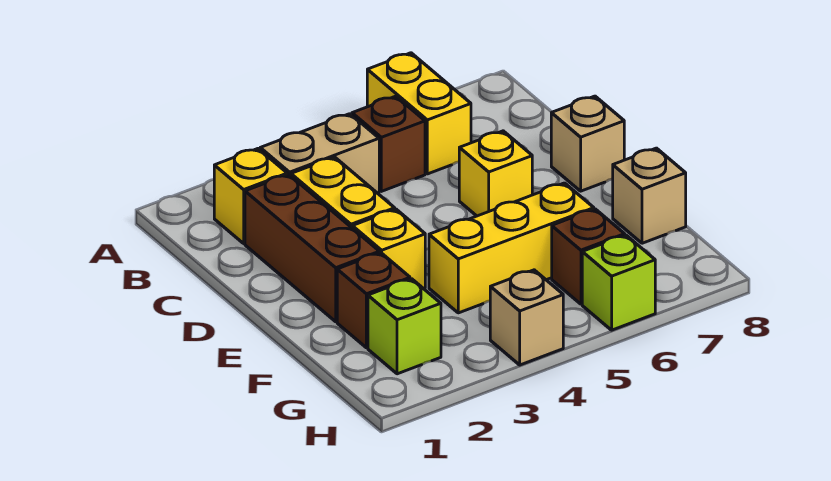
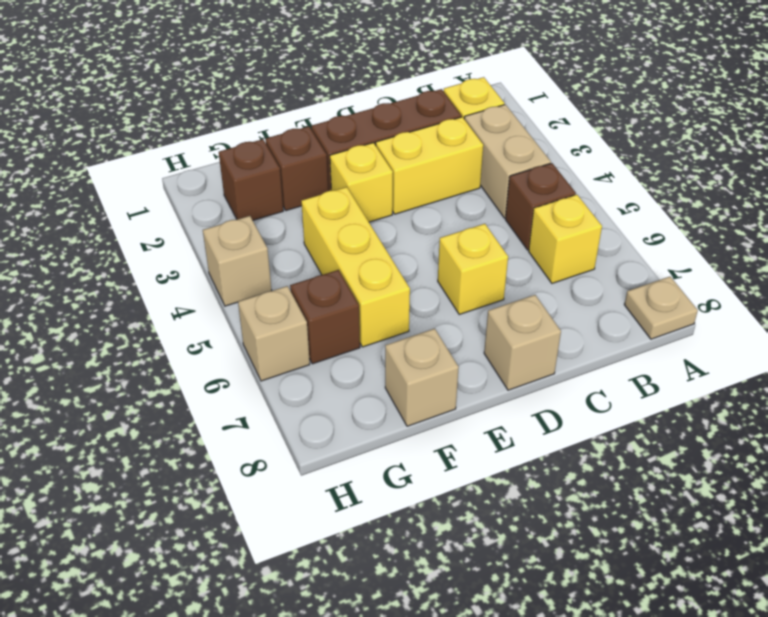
yellow brick A6:B6 level 1 -> yellow brick B6 level 1
none -> tan plate A8 level 1
lime brick G2 level 1 -> brown brick G2 level 1
lime brick H6 level 1 -> tan brick H6 level 1

